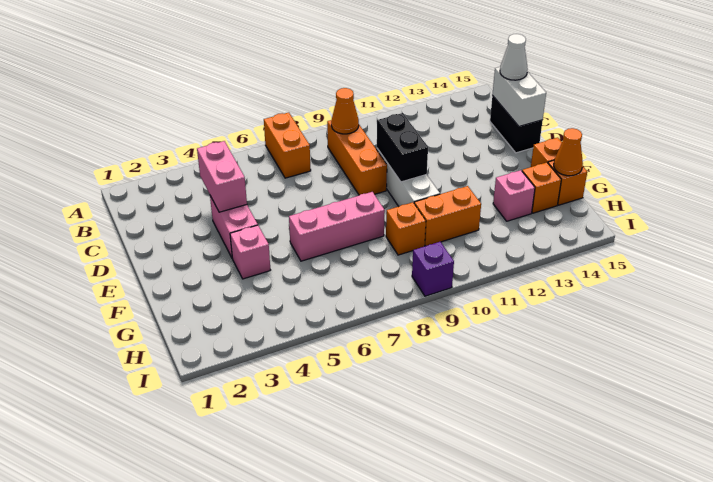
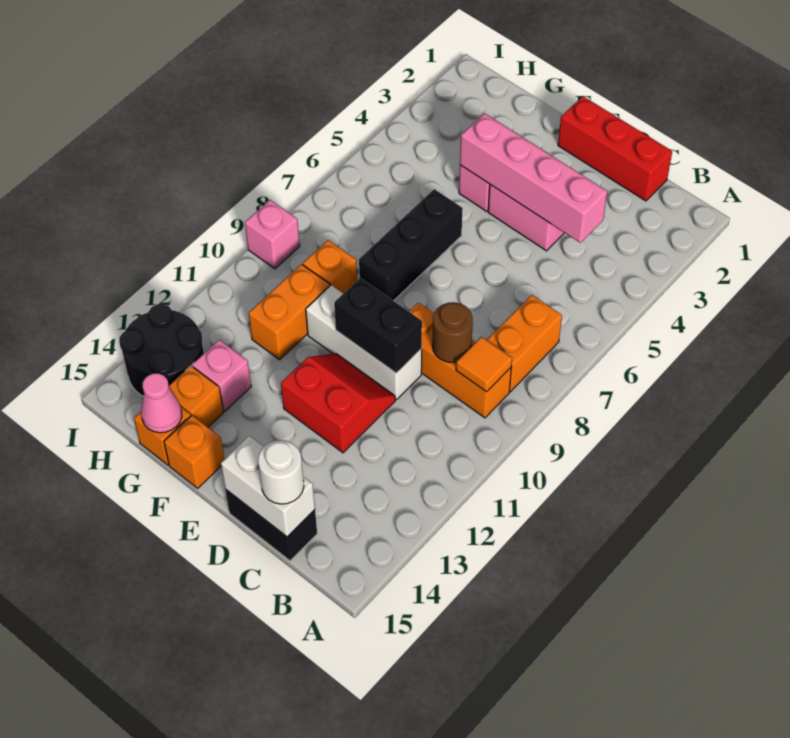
orange brick A7:B7 level 1 -> orange brick B7:B8 level 1
orange cone B9 level 2 -> orange tile B9 level 2
none -> red brick C1:E1 level 1
pink brick C4:D4 level 2 -> pink brick C4:F4 level 2
none -> brown round brick C9 level 2
white cone C15 level 3 -> white round brick C15 level 3
none -> red slope D11:E12 level 1 top 12
pink brick F6:F8 level 1 -> black brick F6:F8 level 1
orange cone G15 level 2 -> pink cone G15 level 2
none -> black round brick H13:I14 level 1
purple brick I9 level 1 -> pink brick I9 level 1

